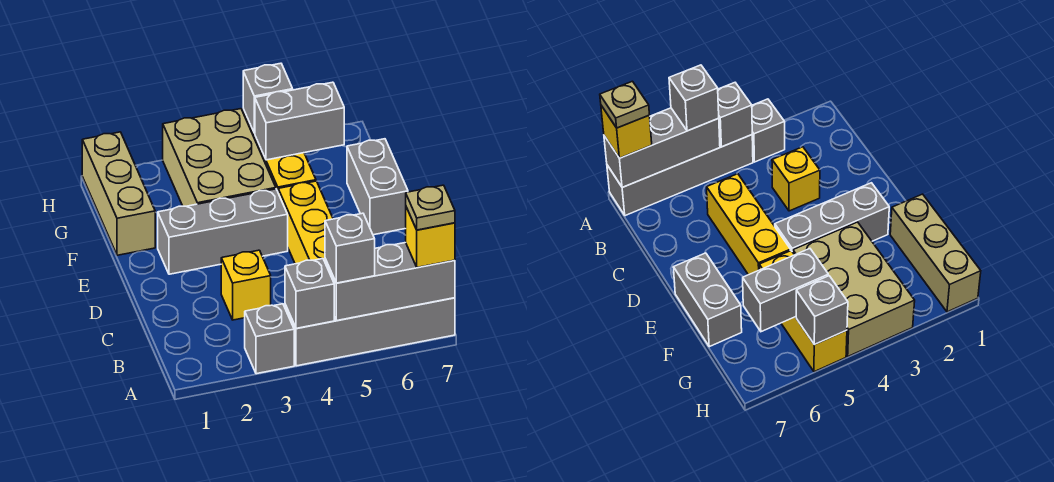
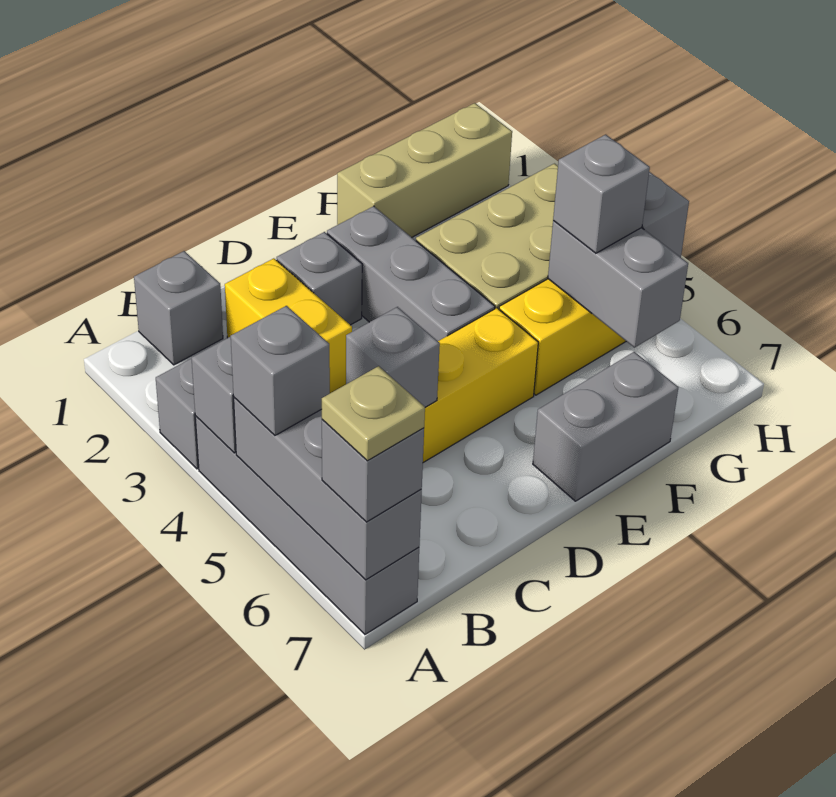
yellow brick A7 level 3 -> grey brick A7 level 3
none -> grey brick B1 level 1
yellow brick C3 level 1 -> yellow brick C2:C3 level 1
none -> grey brick C5 level 2
none -> grey brick D2 level 1
none -> grey brick G5 level 3

